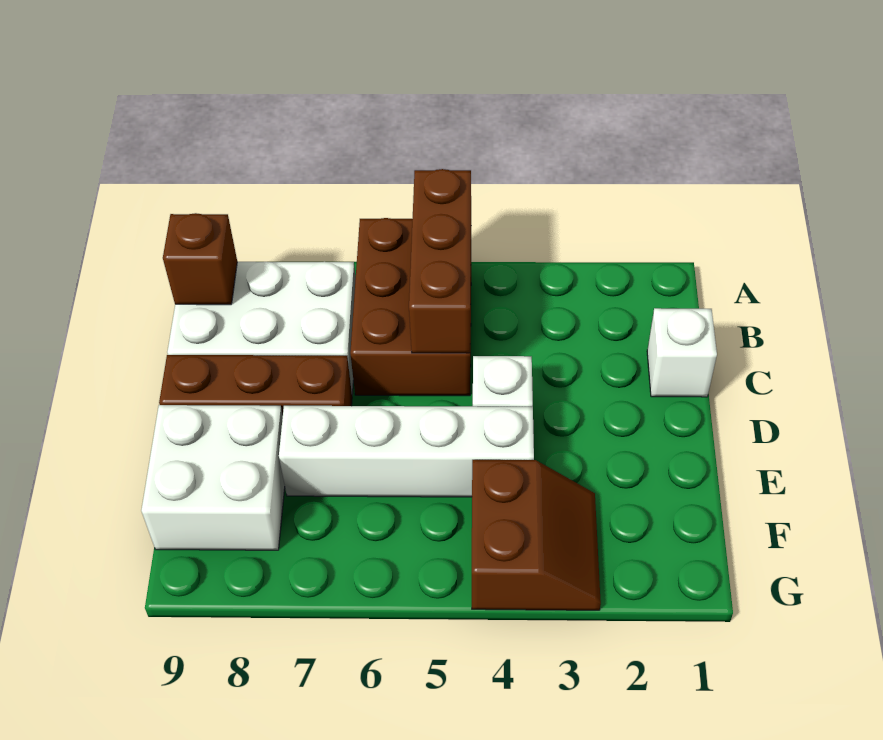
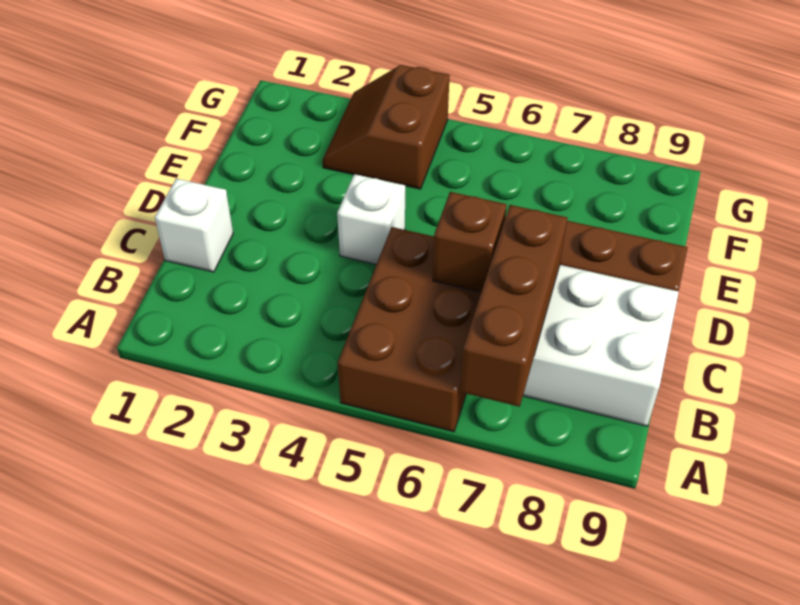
brown brick A5:C5 level 2 -> brown brick A7:C7 level 2
brown brick B9 level 2 -> brown brick C6 level 2
white brick E4:E7 level 1 -> none
white brick E8:F9 level 1 -> none

